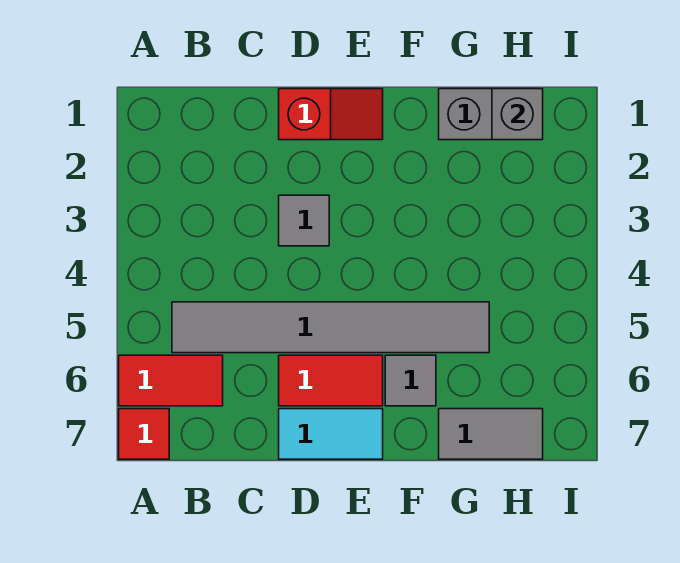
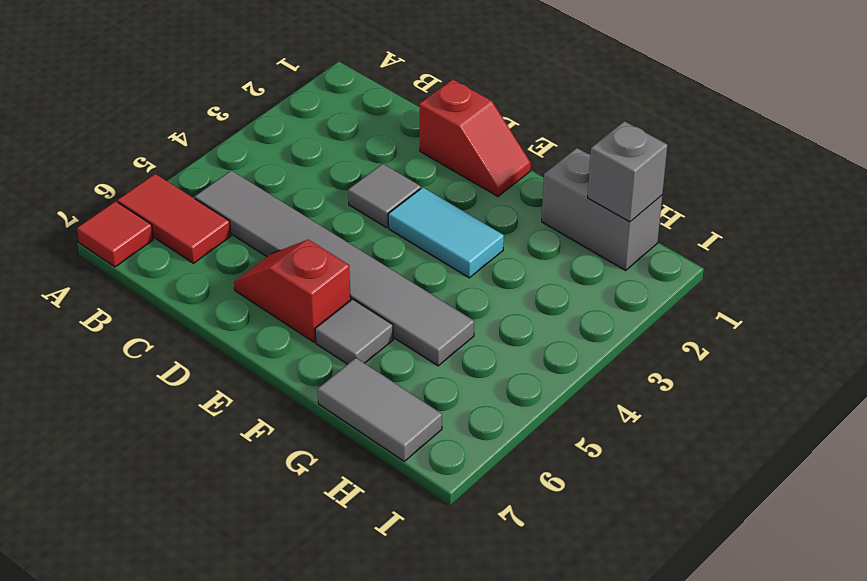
red tile D6:E6 level 1 -> red slope D6:E6 level 1 top E
cyan tile D7:E7 level 1 -> cyan tile E3:F3 level 1

